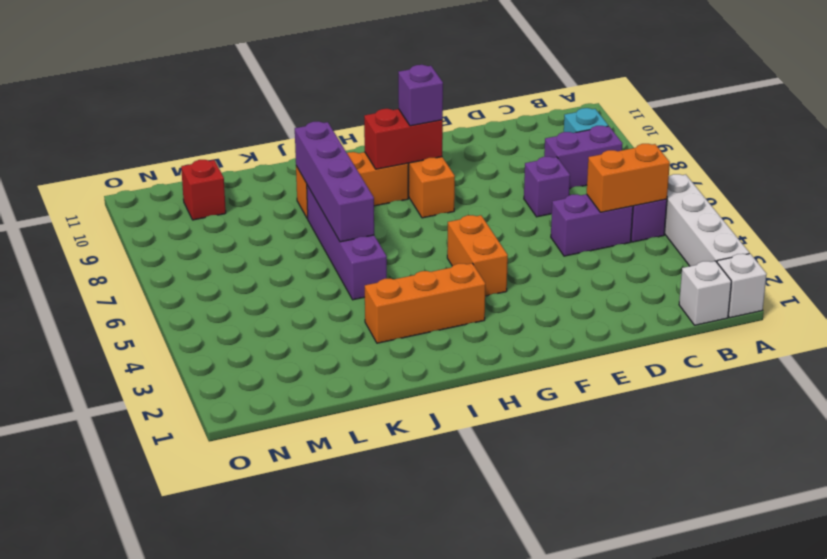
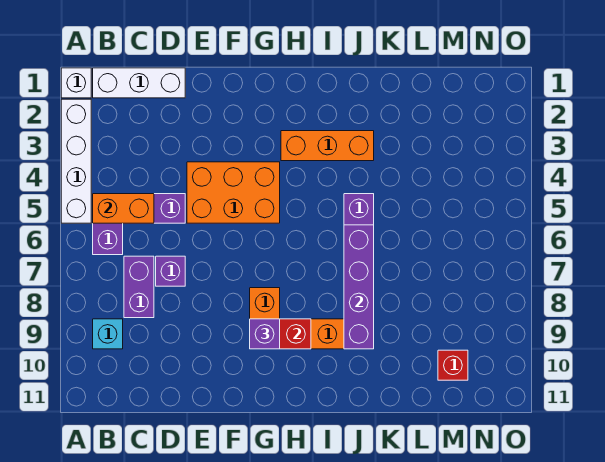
white brick B1 level 1 -> white brick B1:D1 level 1
purple brick B8:C8 level 1 -> purple brick C7:C8 level 1
orange brick G4:G5 level 1 -> orange brick E4:G5 level 1

